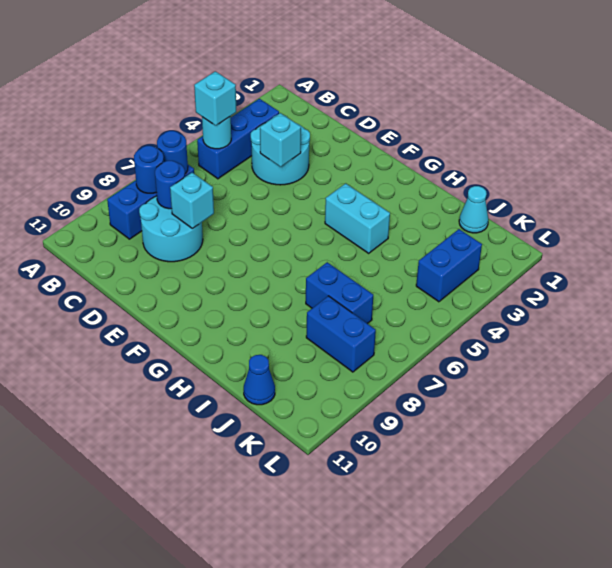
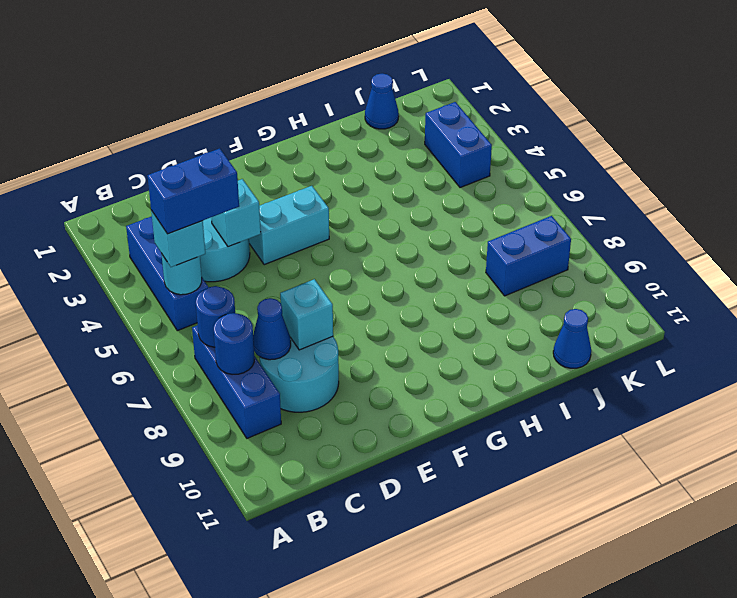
blue round brick C8 level 2 -> blue cone C8 level 2
cyan brick G4:H4 level 1 -> cyan brick E4:F4 level 1
blue brick I7:J7 level 1 -> blue brick B5:C5 level 4
cyan cone J1 level 1 -> blue cone J1 level 1

